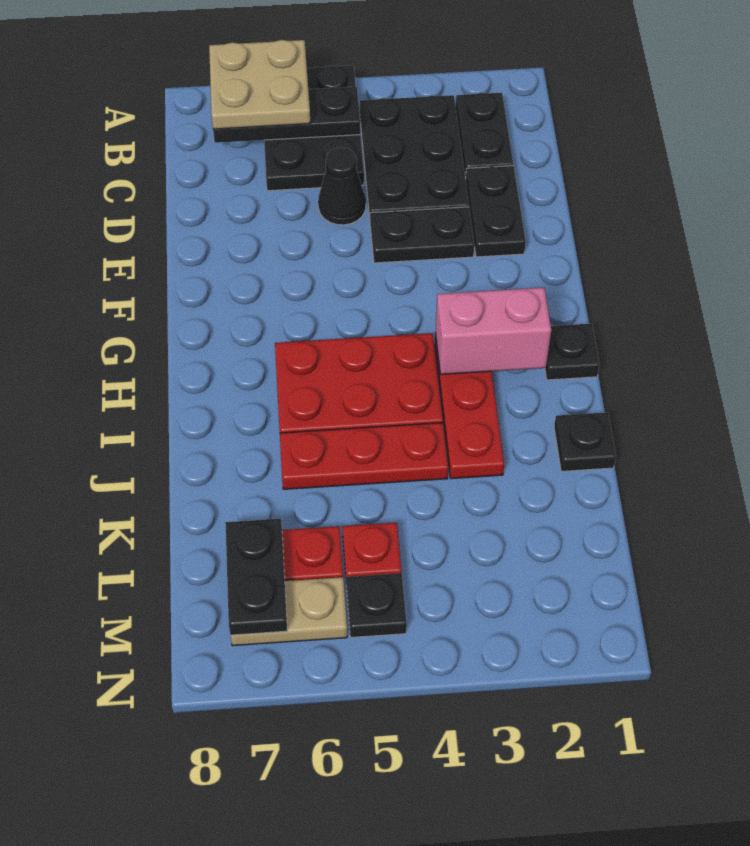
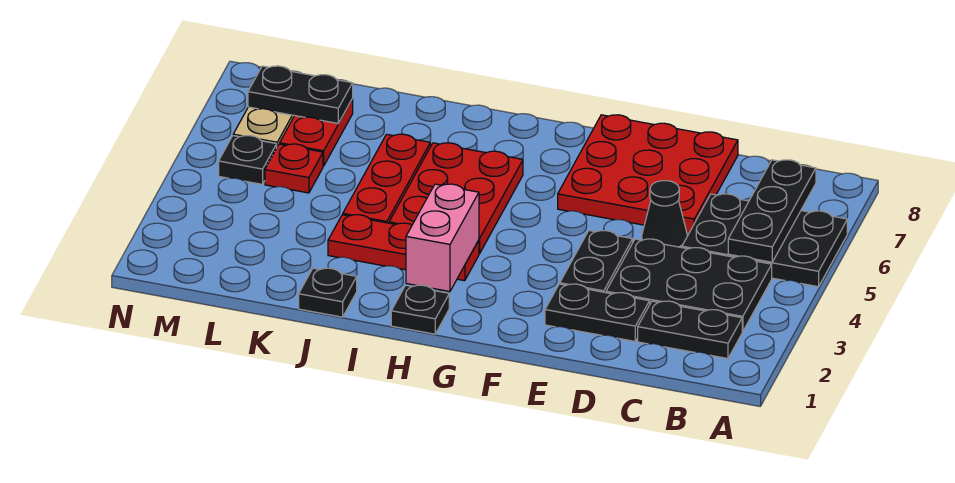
tan plate A6:B7 level 3 -> none
none -> red plate D6:F8 level 1

